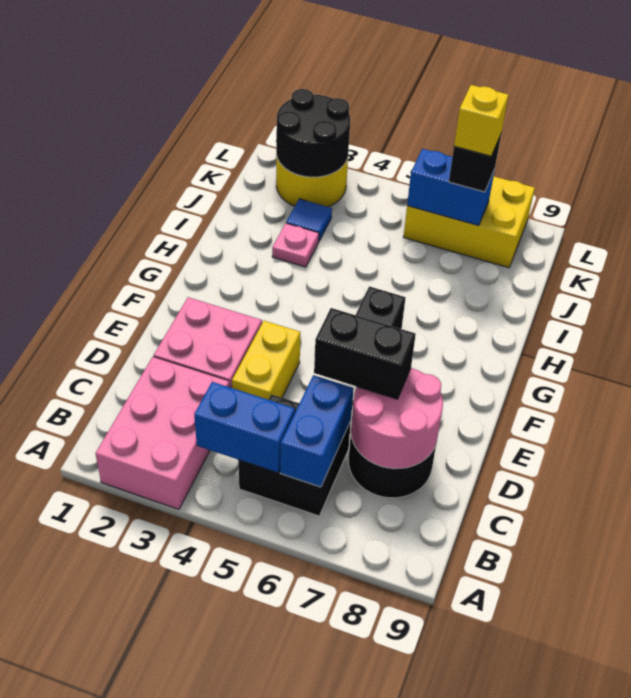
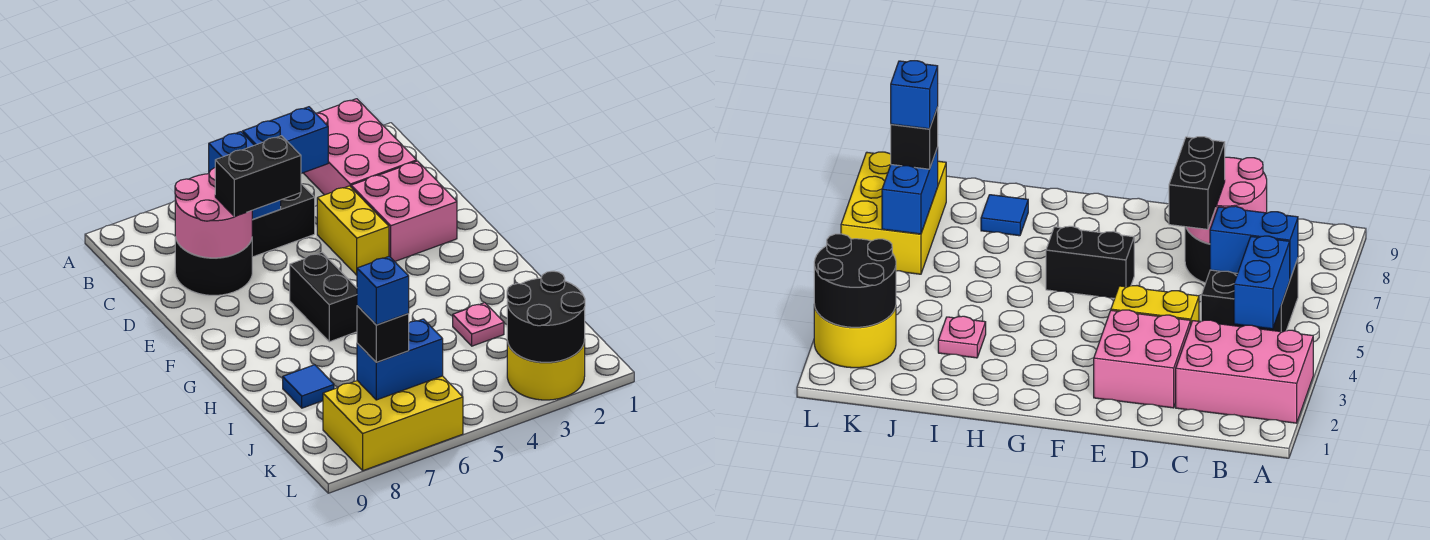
blue tile J3 level 1 -> blue tile I8 level 1
yellow brick K7 level 4 -> blue brick K7 level 4

